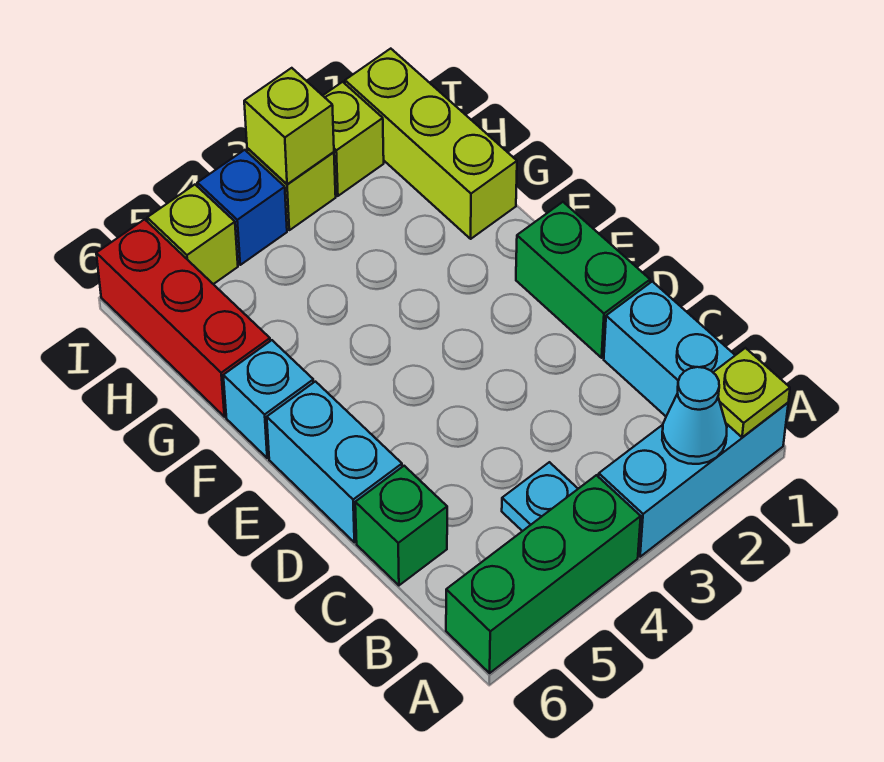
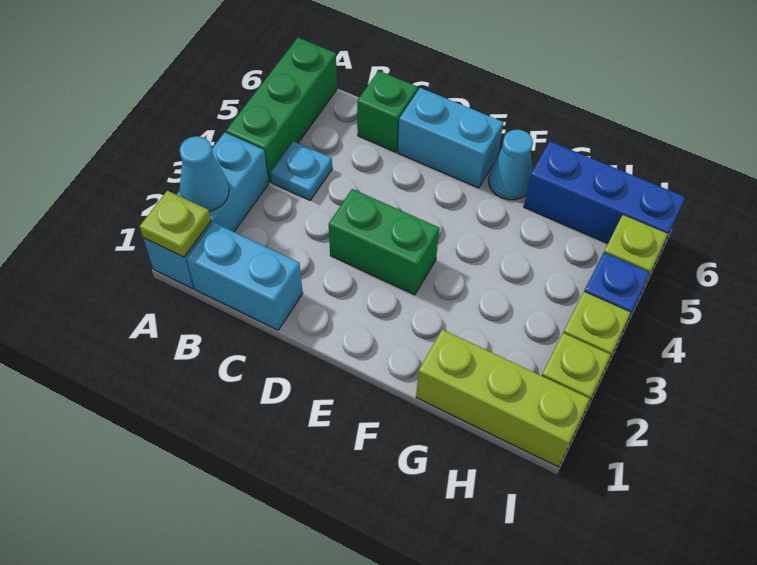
green brick D1:E1 level 1 -> green brick D3:E3 level 1
cyan brick F6 level 1 -> cyan cone F6 level 1
red brick G6:I6 level 1 -> blue brick G6:I6 level 1
lime brick I3 level 2 -> none

